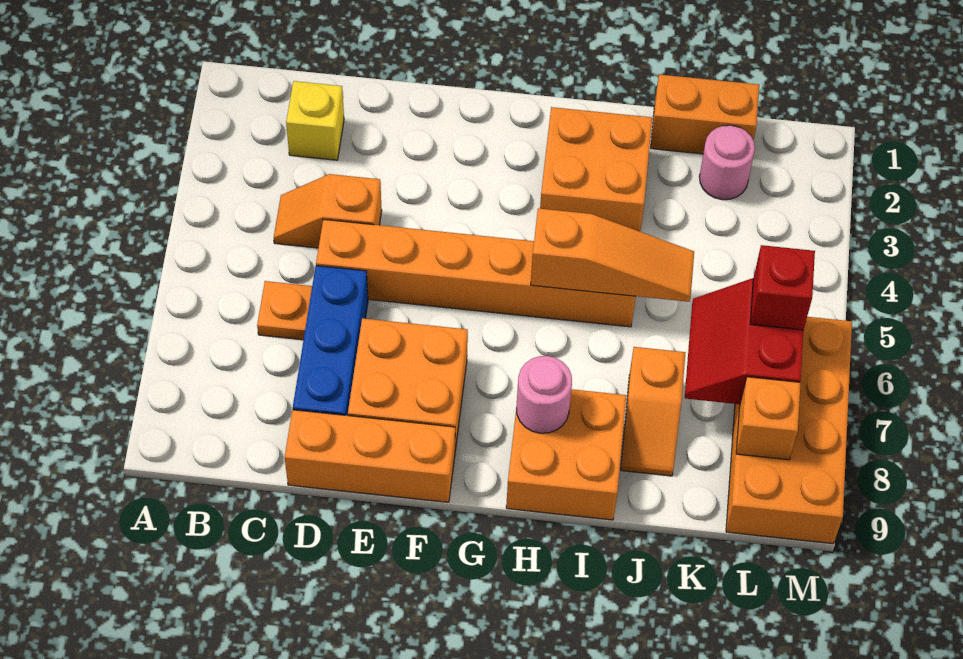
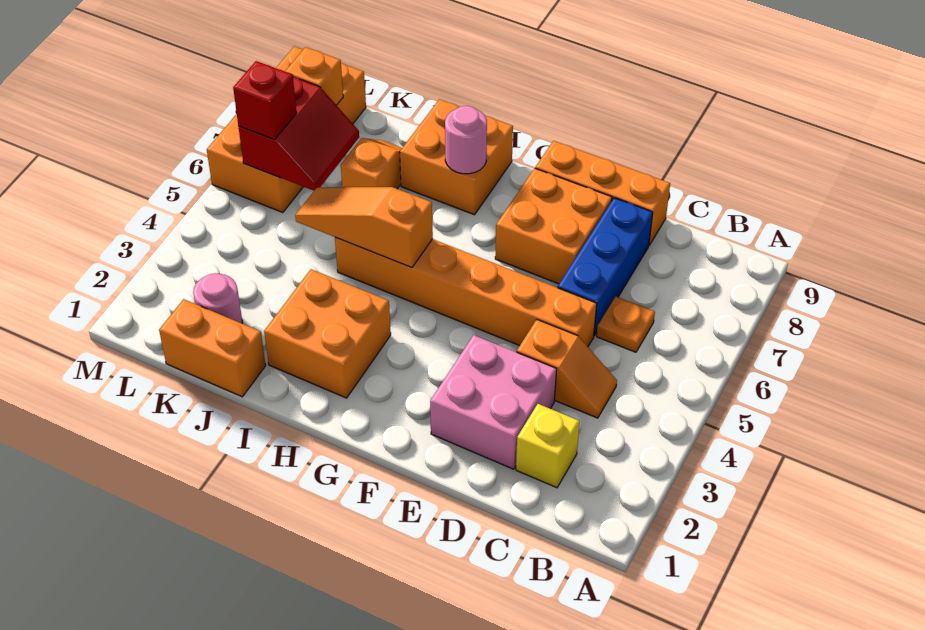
none -> pink brick D2:E3 level 1

